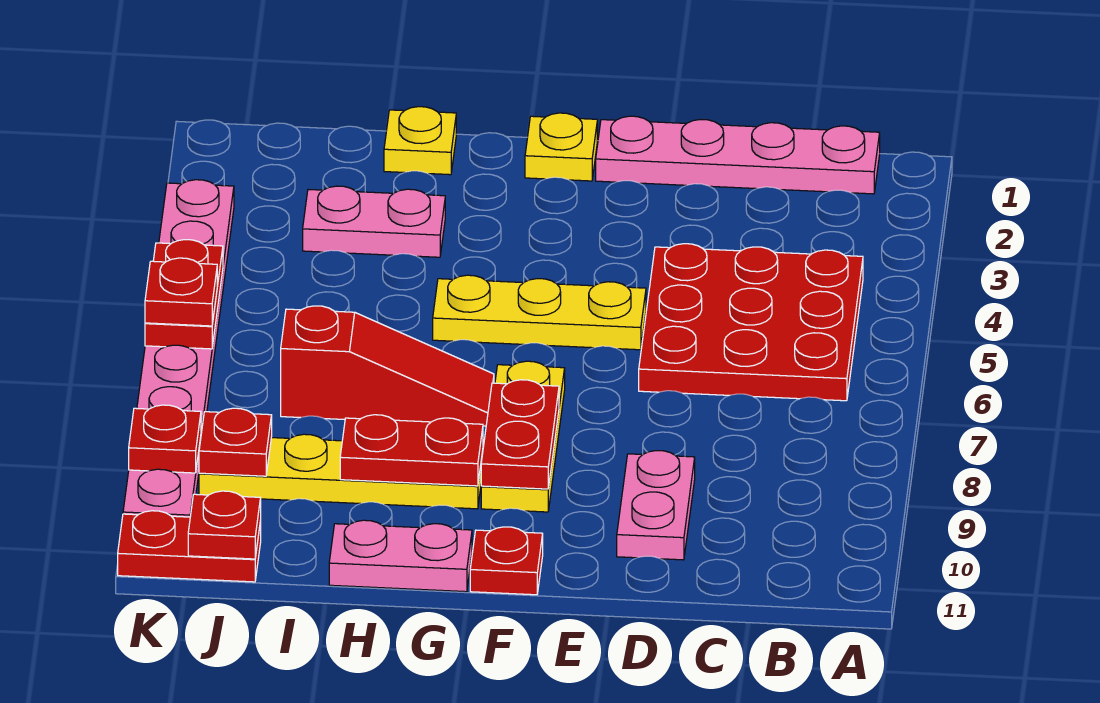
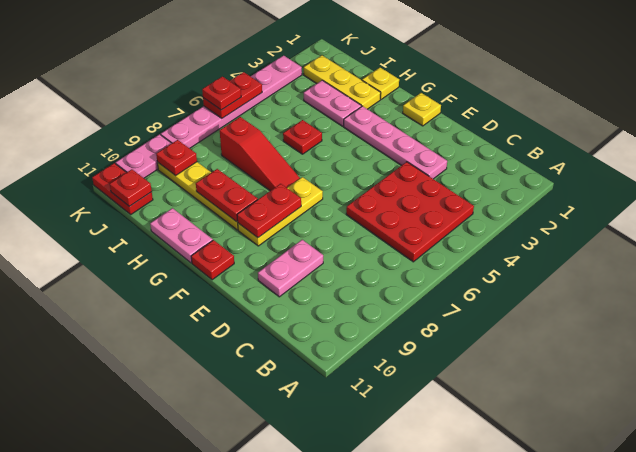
pink plate B1:E1 level 1 -> pink plate D3:G3 level 1
yellow plate E5:G5 level 1 -> yellow plate H2:J2 level 1
red plate K9 level 2 -> red plate H5 level 1

